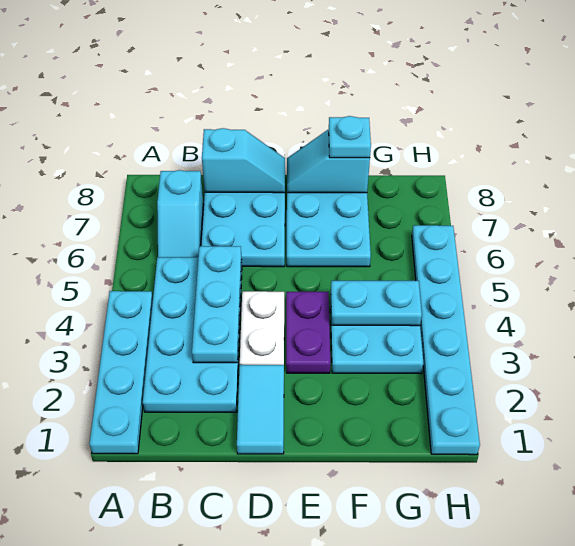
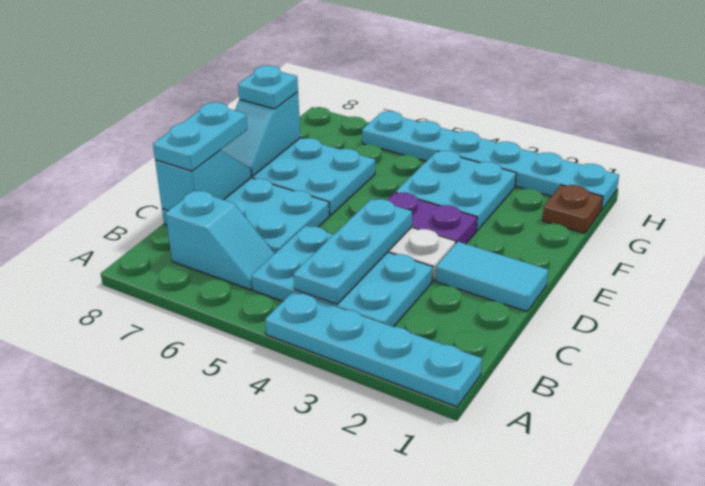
cyan plate B2:C5 level 1 -> cyan plate B3:C5 level 1
cyan plate C3:C5 level 2 -> cyan plate B4:D4 level 2
cyan plate F4:G4 level 2 -> cyan plate C8:D8 level 3
none -> brown plate G1 level 1

